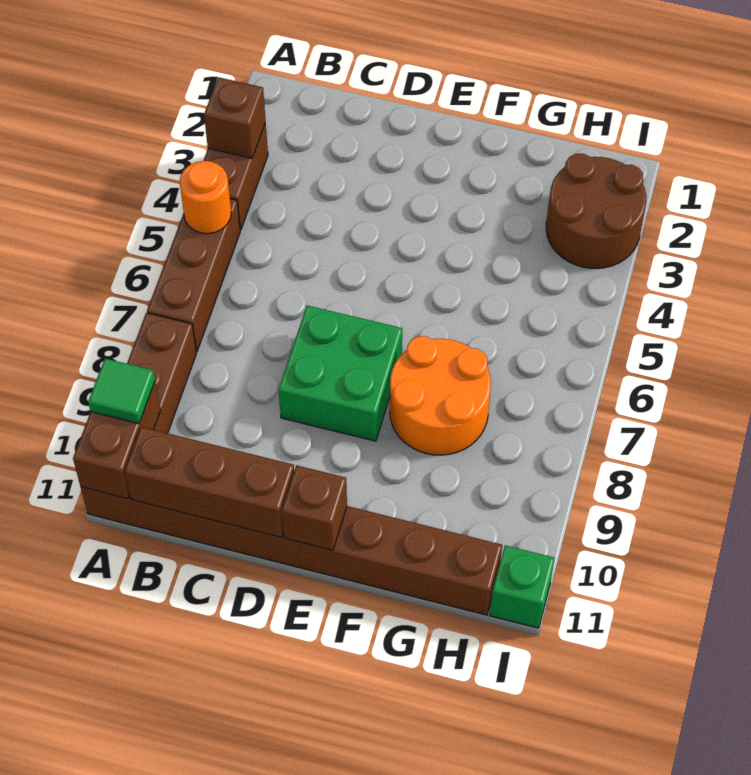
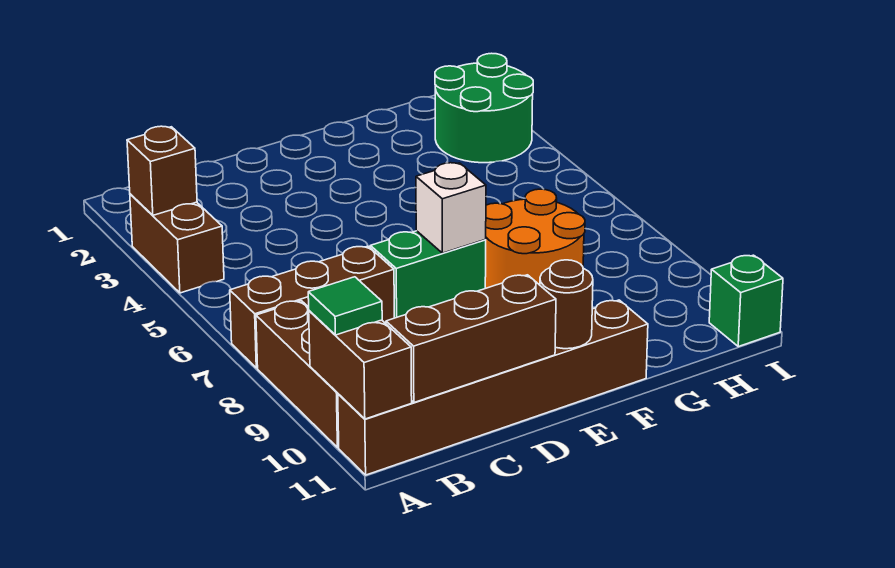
brown brick A5:A7 level 1 -> brown brick A7:C7 level 1
orange round brick A5 level 2 -> none
brown brick A11:H11 level 1 -> brown brick A11:F11 level 1
green brick D7:E8 level 1 -> green brick D7:E7 level 1
none -> white brick E7 level 2
brown brick E11 level 2 -> brown round brick E11 level 2
brown round brick H2:I3 level 1 -> green round brick H2:I3 level 1

